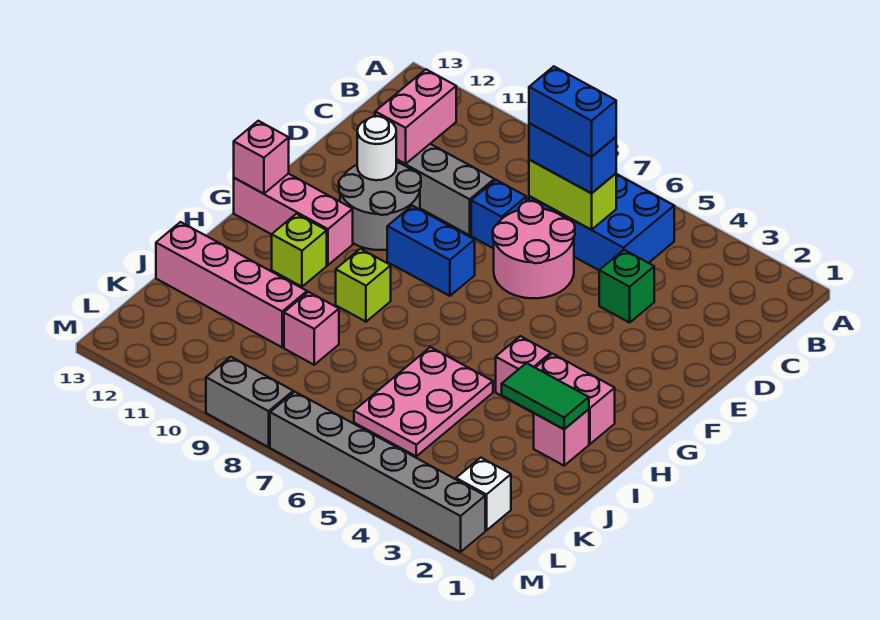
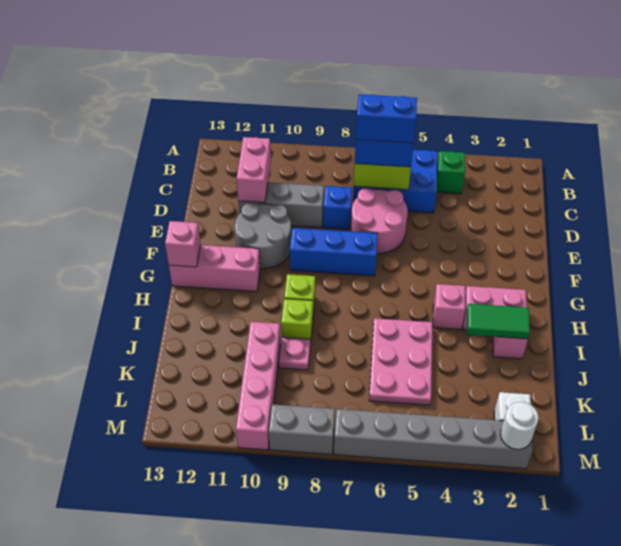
green brick D4 level 1 -> green brick B4 level 1
white round brick E11 level 2 -> white round brick M2 level 2
blue brick F8:F9 level 1 -> blue brick F7:F9 level 1
lime brick H11 level 1 -> lime brick I9 level 1
pink brick J9 level 1 -> pink plate J9 level 1
pink brick J10:J13 level 1 -> pink brick J10:M10 level 1

